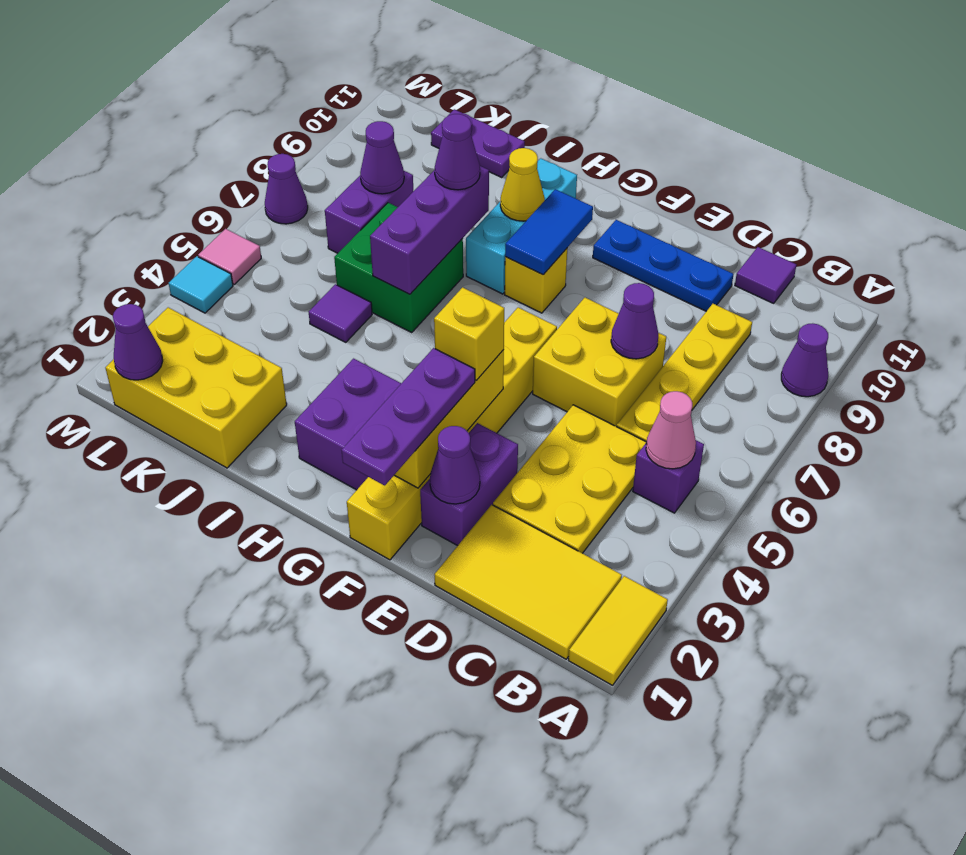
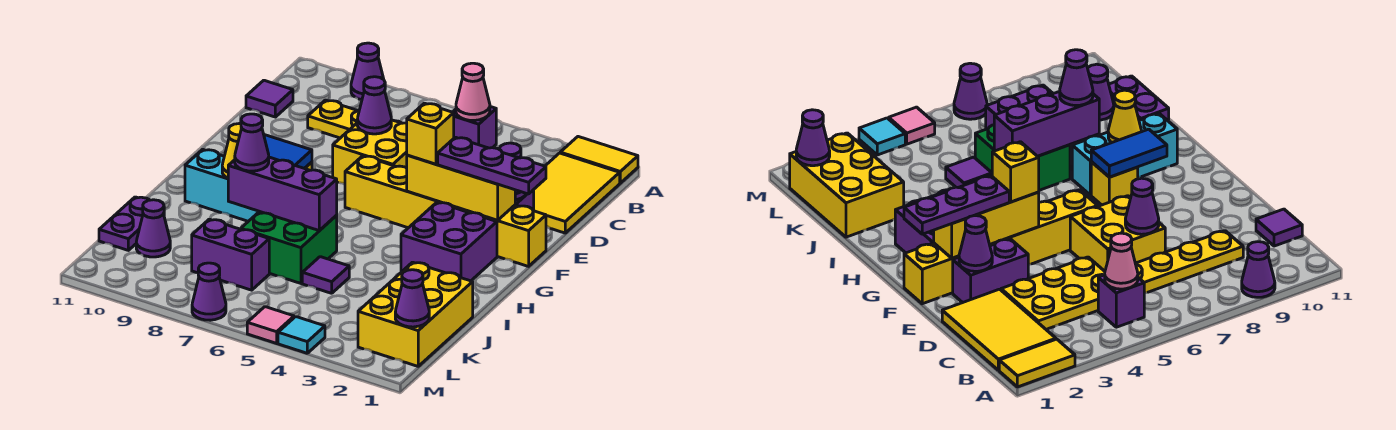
blue plate D10:F10 level 1 -> none
purple cone K8 level 2 -> purple cone K10 level 1

